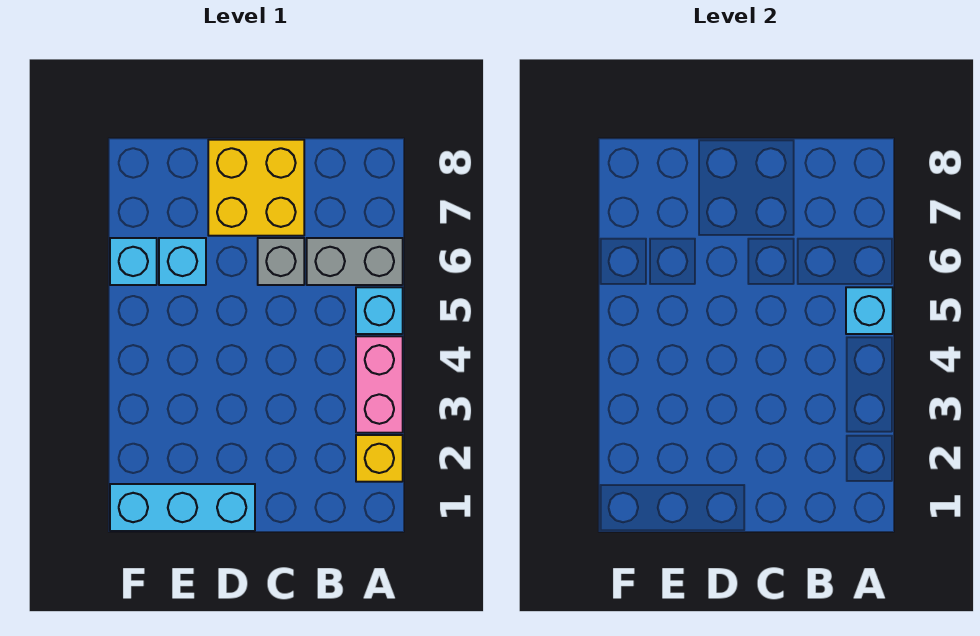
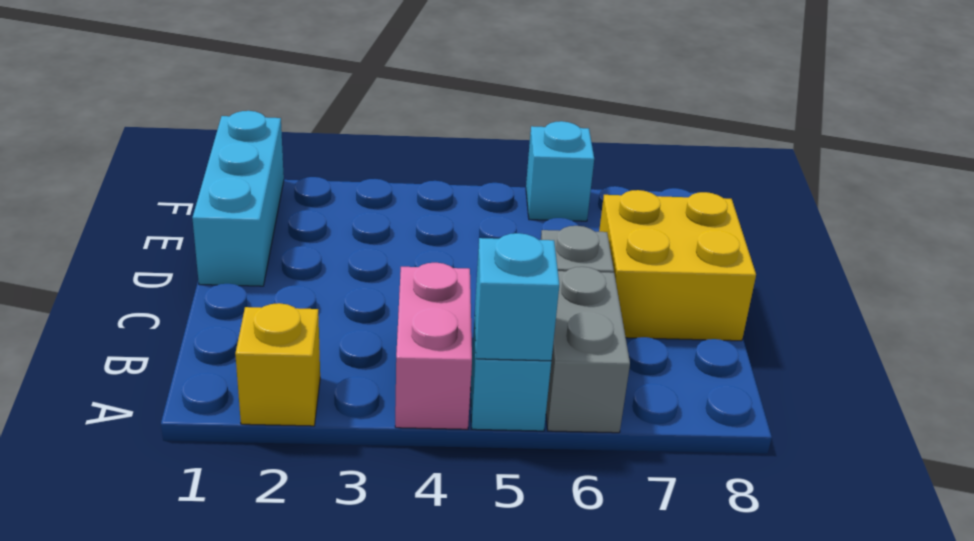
pink brick A3:A4 level 1 -> pink brick A4:B4 level 1
cyan brick E6 level 1 -> none

